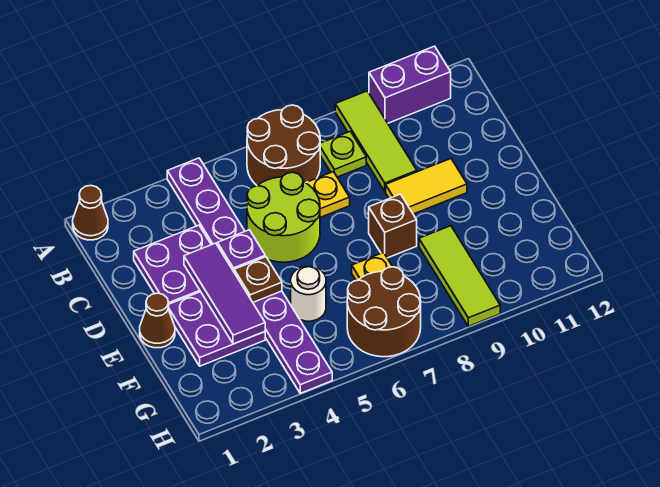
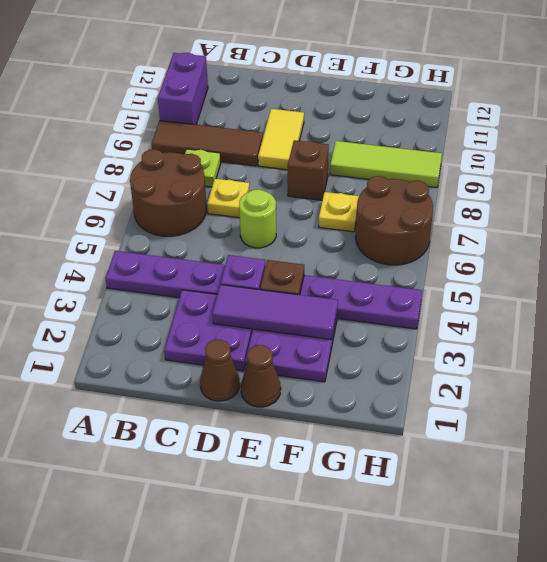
brown cone A1 level 1 -> brown cone D1 level 1
lime tile A9:C9 level 1 -> brown tile A9:C9 level 1
lime round brick C5:D6 level 1 -> lime round brick D6 level 1
white round brick F5 level 1 -> none

